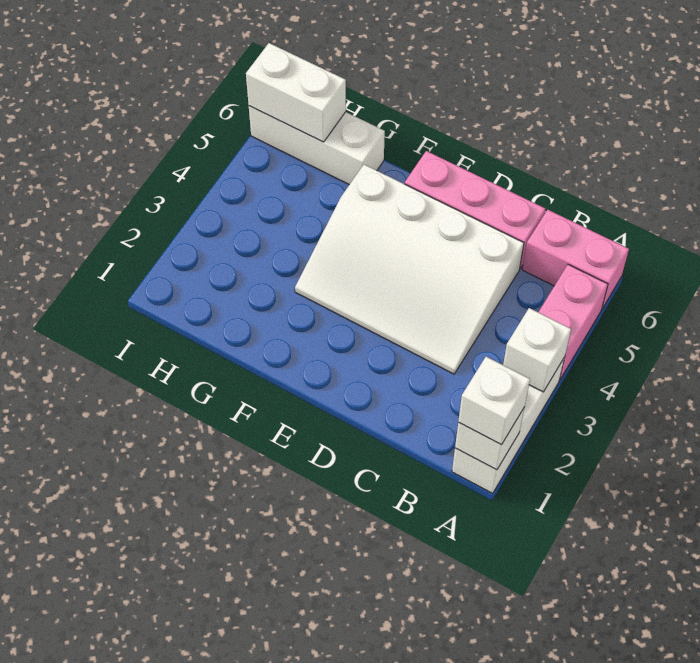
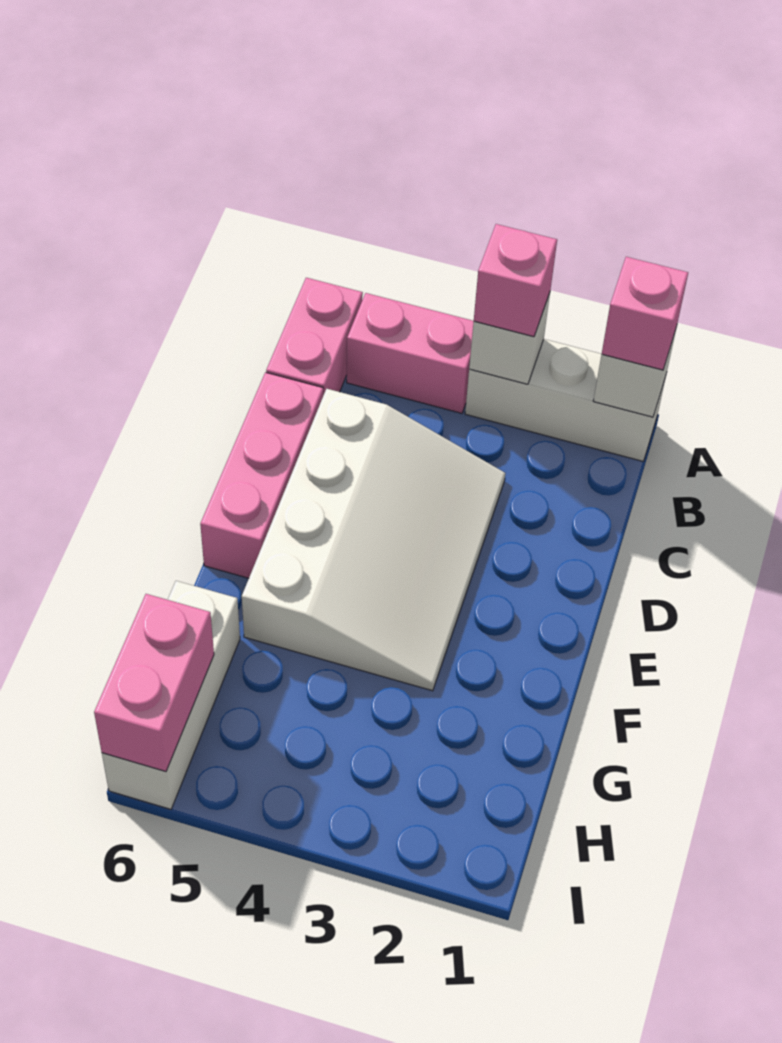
white brick A1 level 3 -> pink brick A1 level 3
none -> pink brick A3 level 3
white brick H6:I6 level 2 -> pink brick H6:I6 level 2

